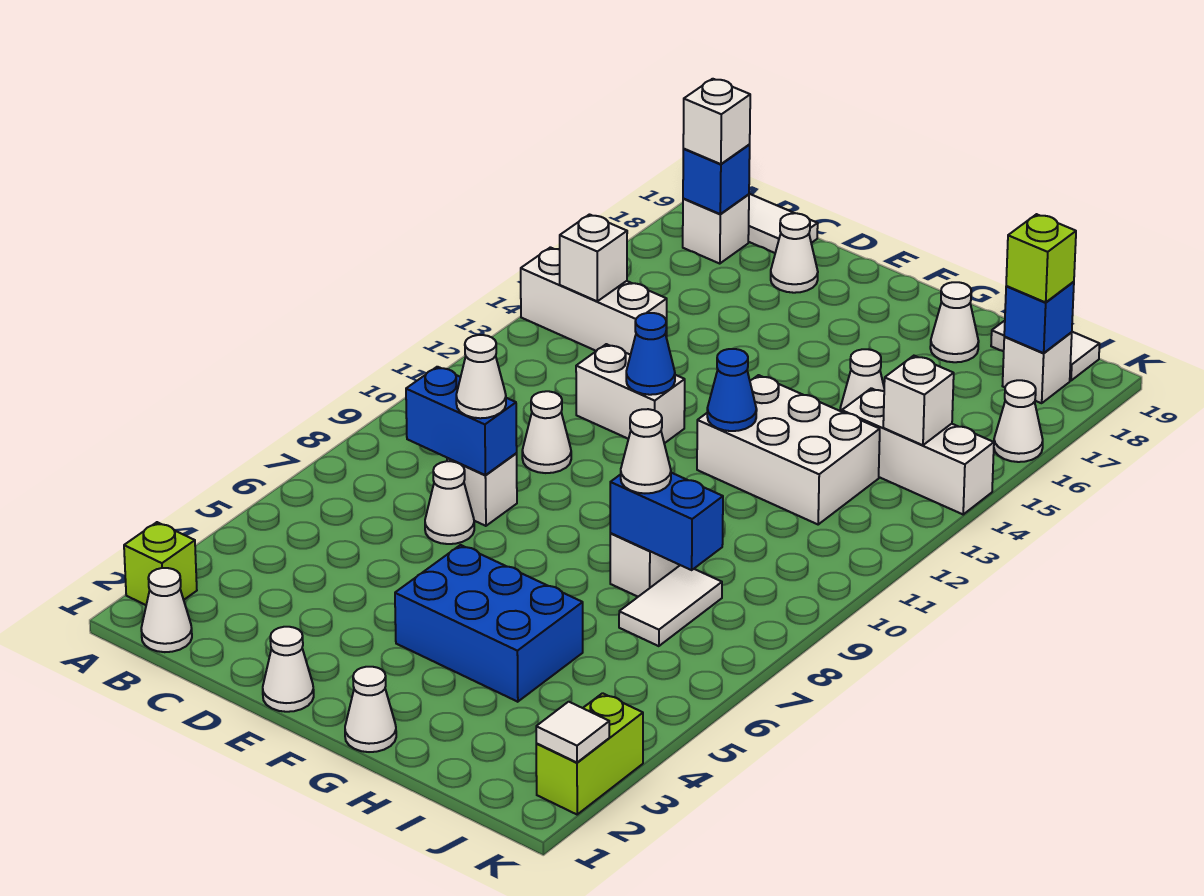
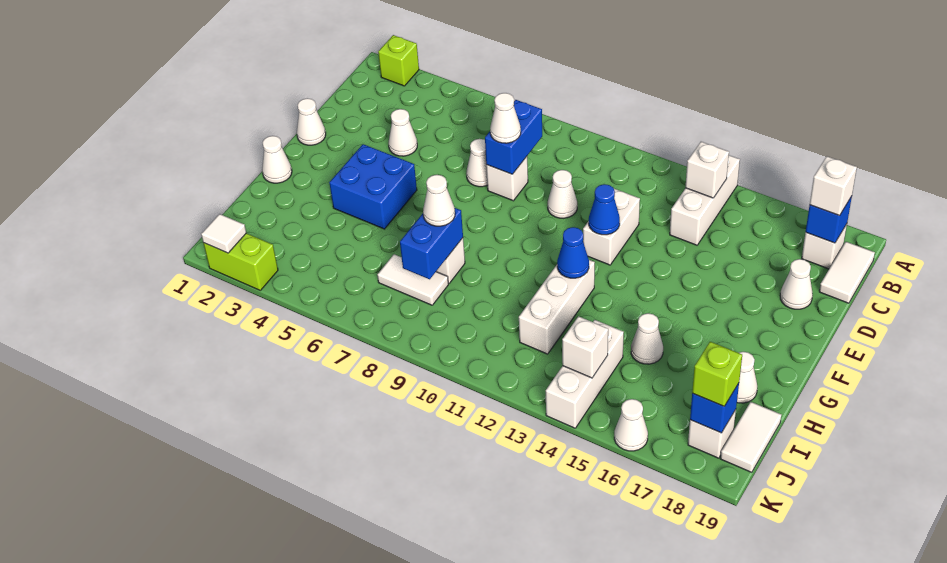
white cone B1 level 1 -> white cone D4 level 1
blue brick F4:H5 level 1 -> blue brick F4:G5 level 1
white brick G12:I13 level 1 -> white brick G12:I12 level 1

